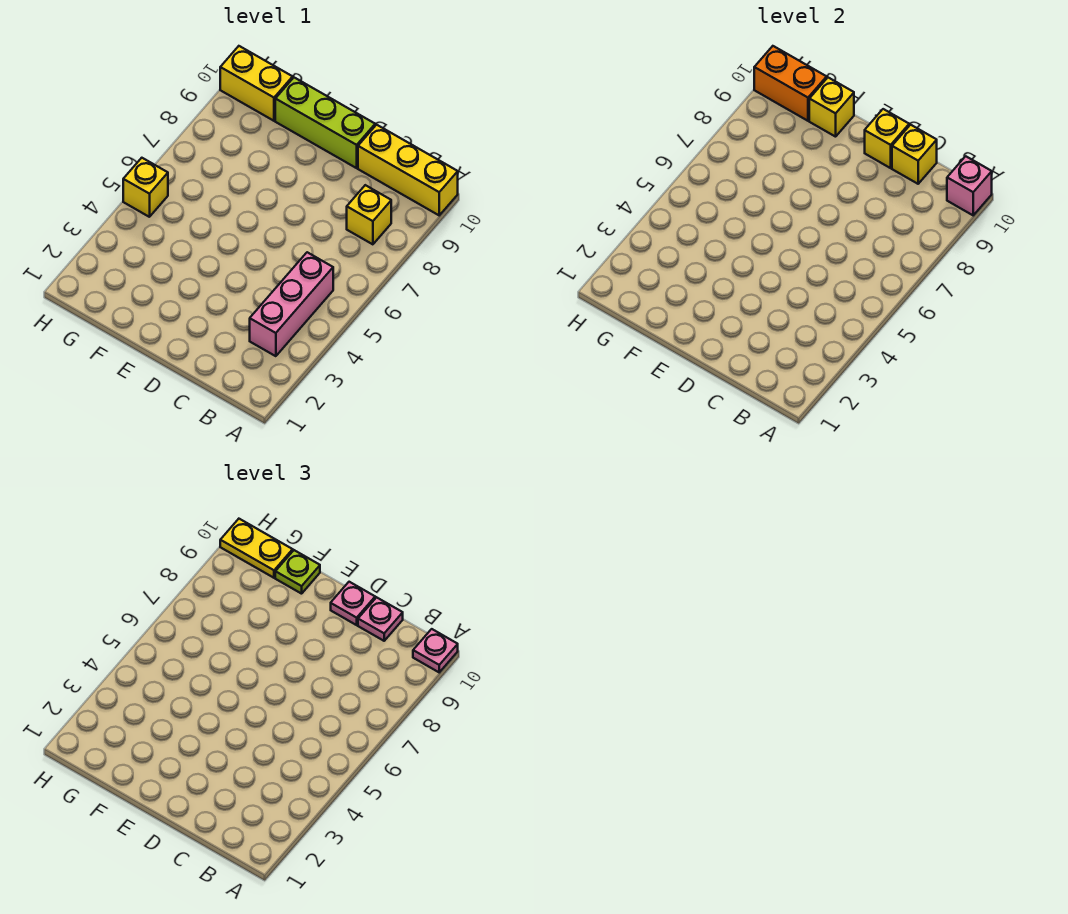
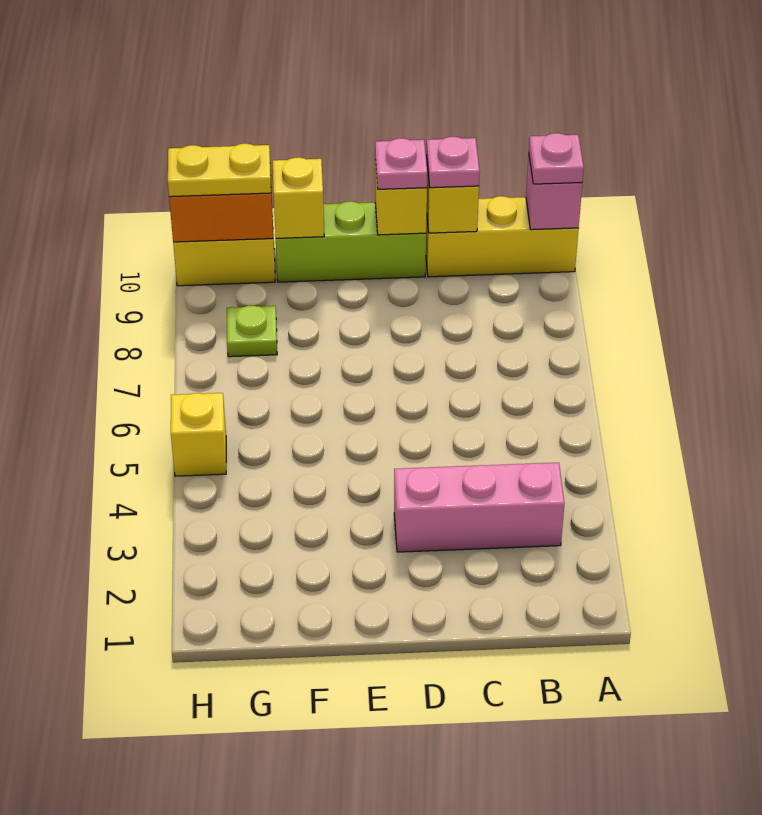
pink brick B3:B5 level 1 -> pink brick B3:D3 level 1
yellow brick B8 level 1 -> none
lime plate F10 level 3 -> lime plate G8 level 1

